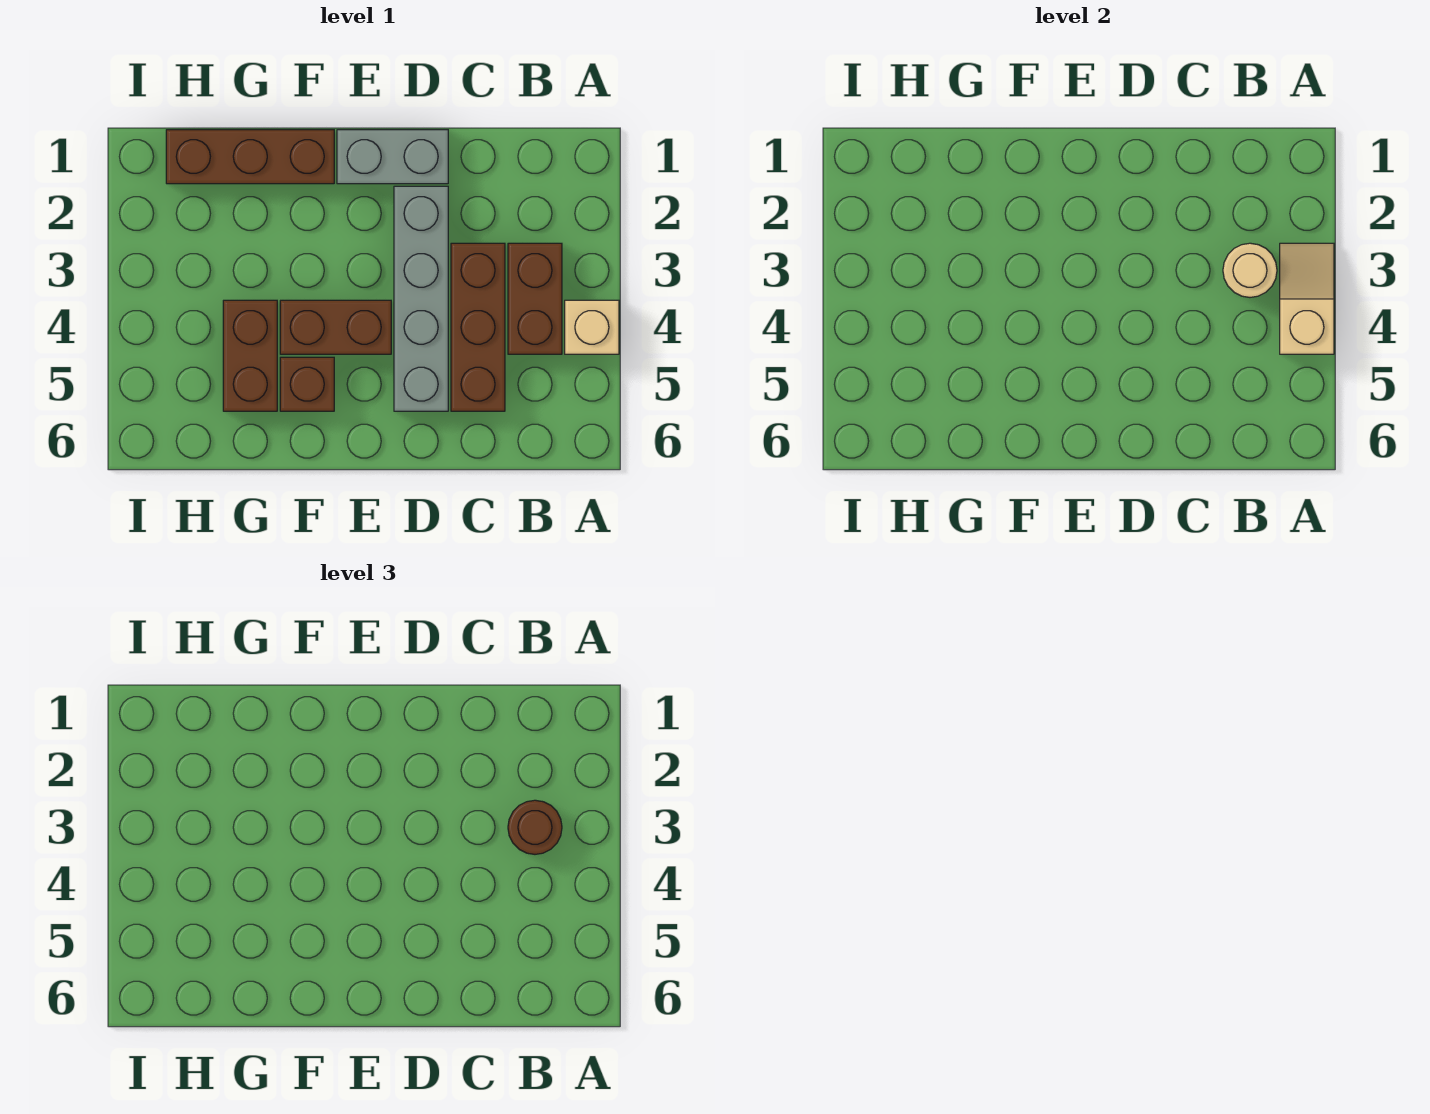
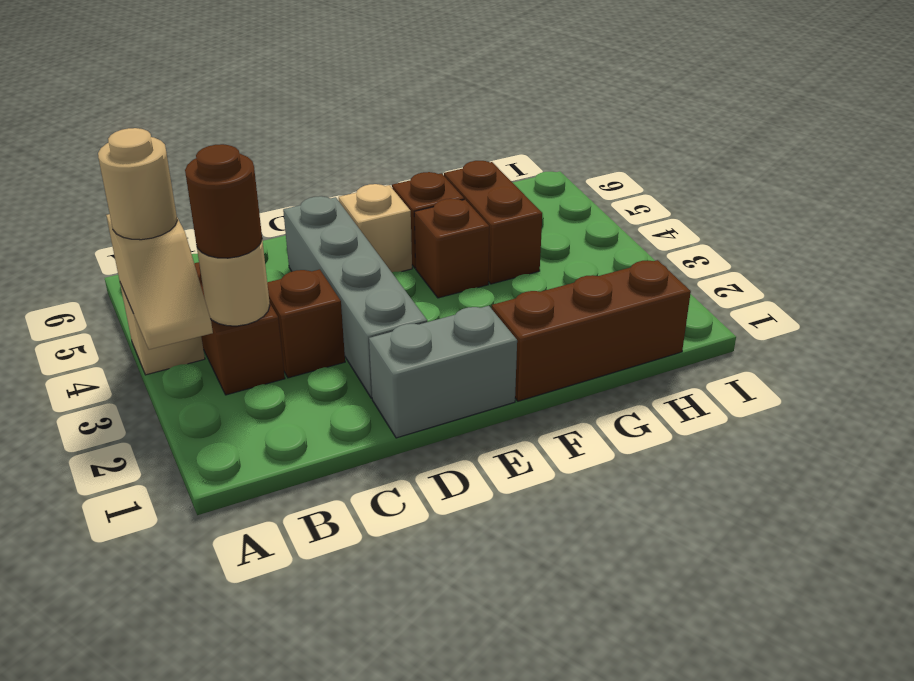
none -> tan round brick A4 level 3
brown brick C3:C5 level 1 -> brown brick C3 level 1
brown brick E4:F4 level 1 -> brown brick F4 level 1
none -> tan brick E5 level 1

